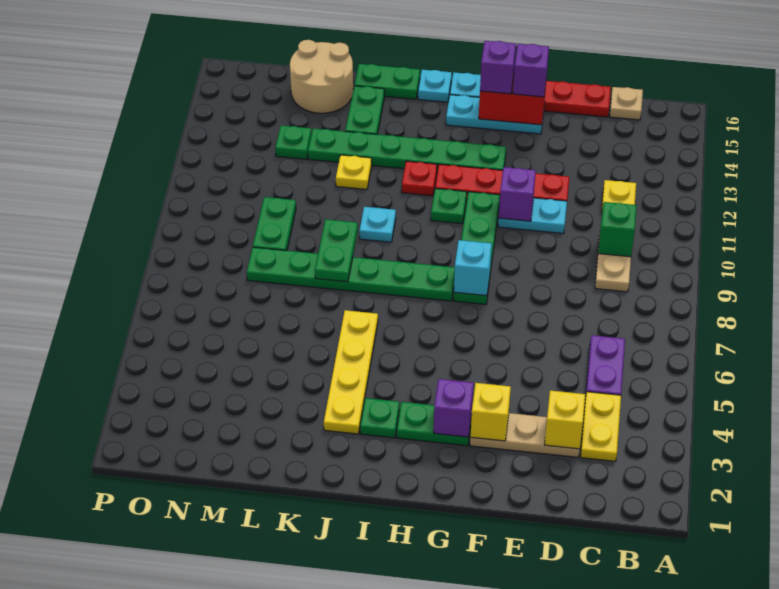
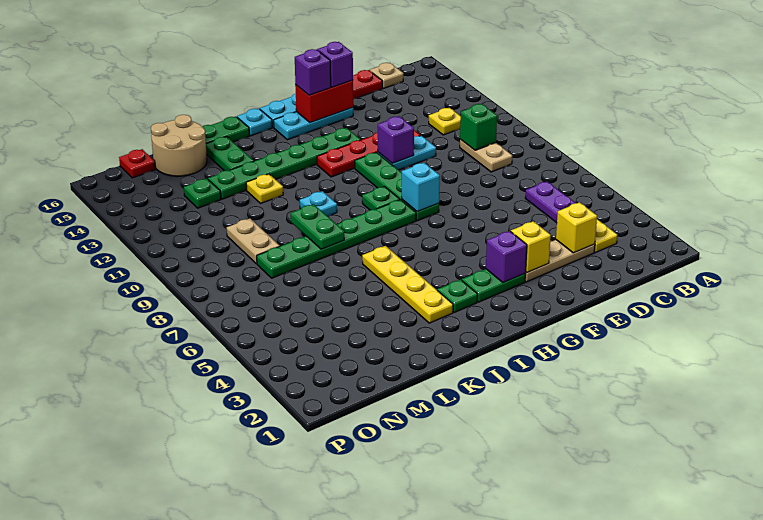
green plate H11 level 1 -> green plate H9 level 1
red plate I12 level 1 -> red plate N16 level 1
green plate M9:M10 level 1 -> tan plate M9:M10 level 1

